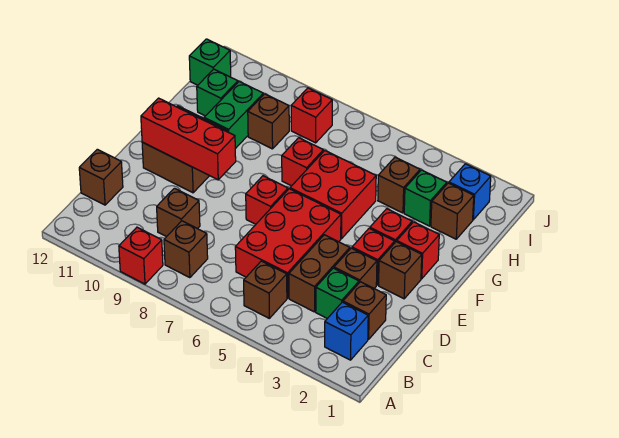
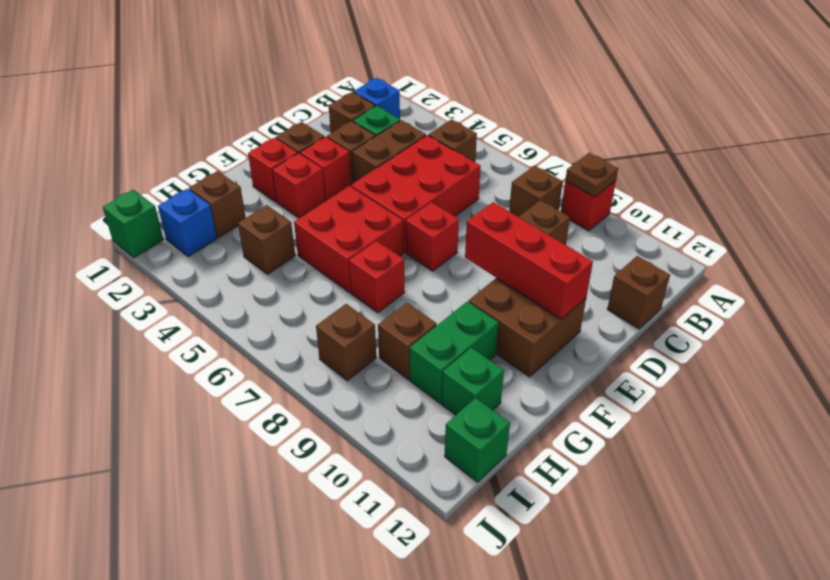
none -> brown plate A9 level 2
green brick H3 level 1 -> green brick J1 level 1
red brick I8 level 1 -> brown brick I8 level 1

